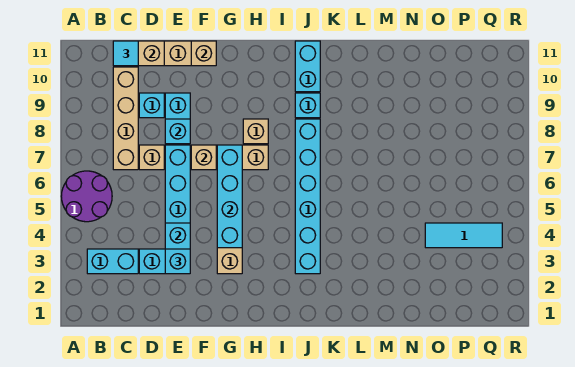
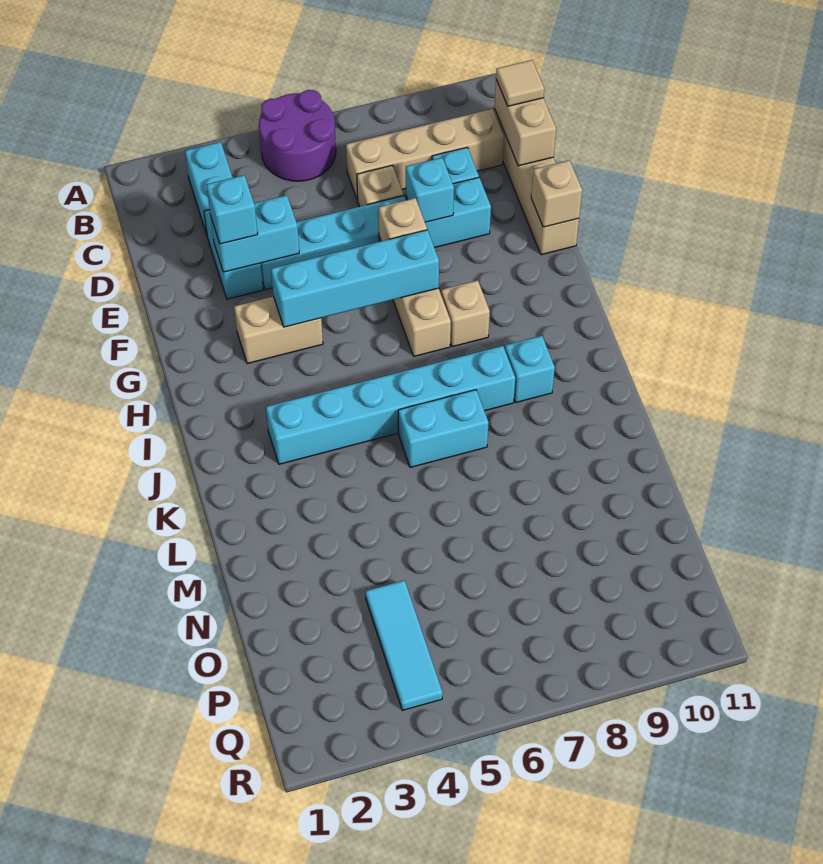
cyan tile C11 level 3 -> tan tile C11 level 3
cyan brick J10:J11 level 1 -> cyan brick K6:K7 level 1

